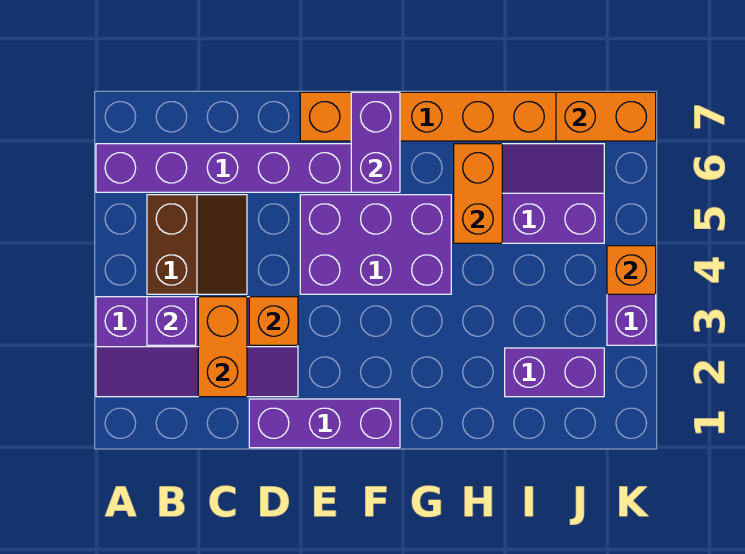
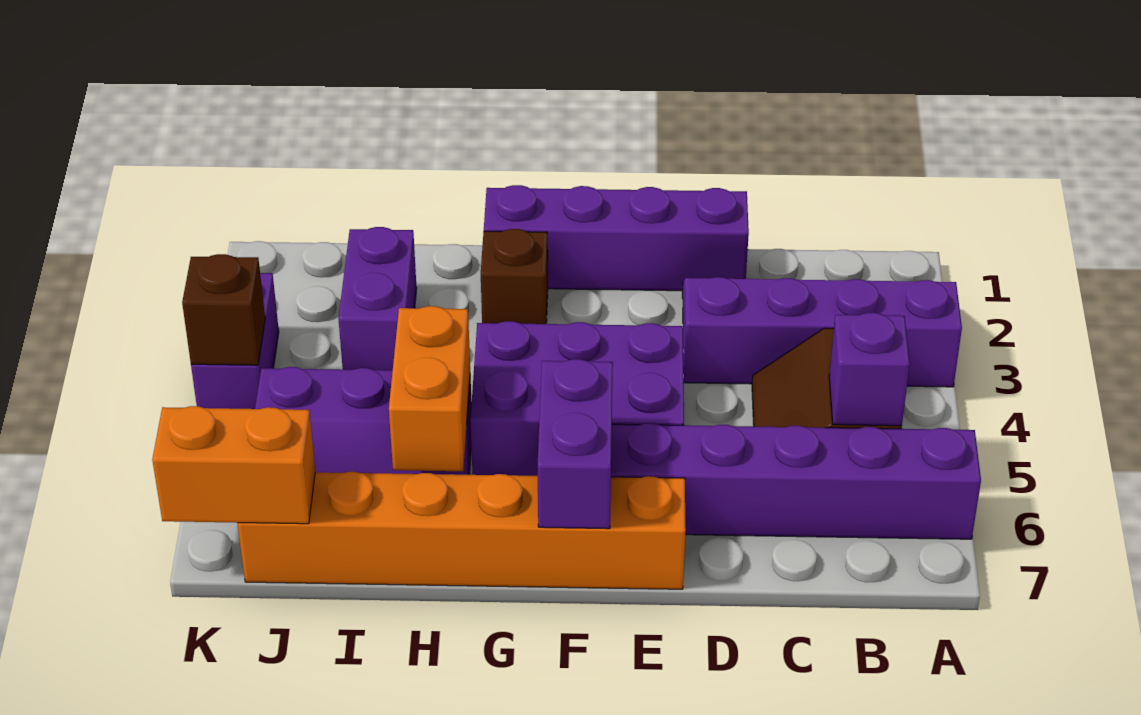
purple brick B3 level 2 -> purple brick B5 level 2
orange brick C2:C3 level 2 -> none
purple brick D1:F1 level 1 -> purple brick D1:G1 level 1
orange brick D3 level 2 -> none
none -> brown brick G2 level 1
purple brick I2:J2 level 1 -> purple brick I2:I3 level 1
orange brick K4 level 2 -> brown brick K4 level 2

